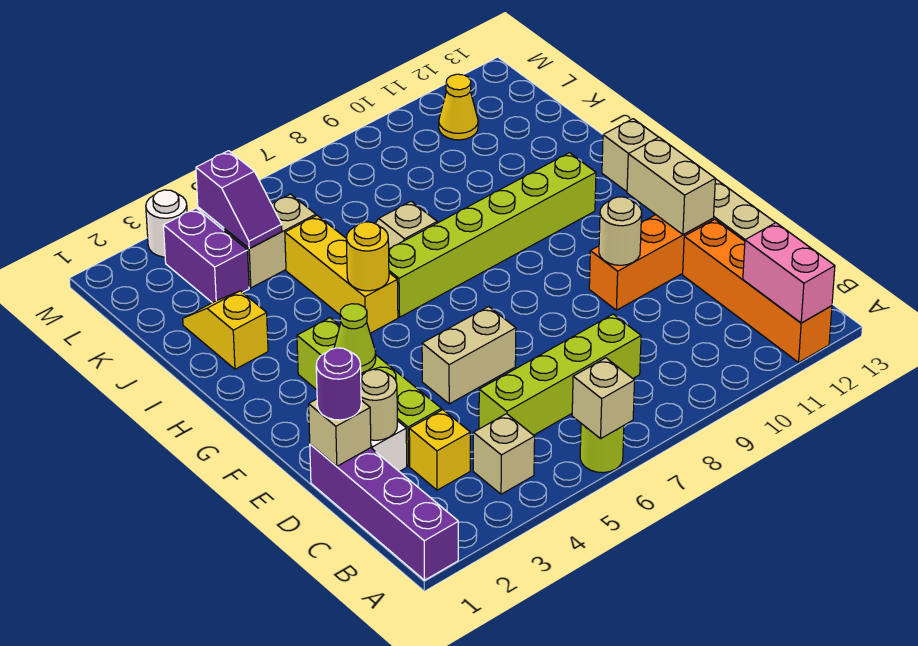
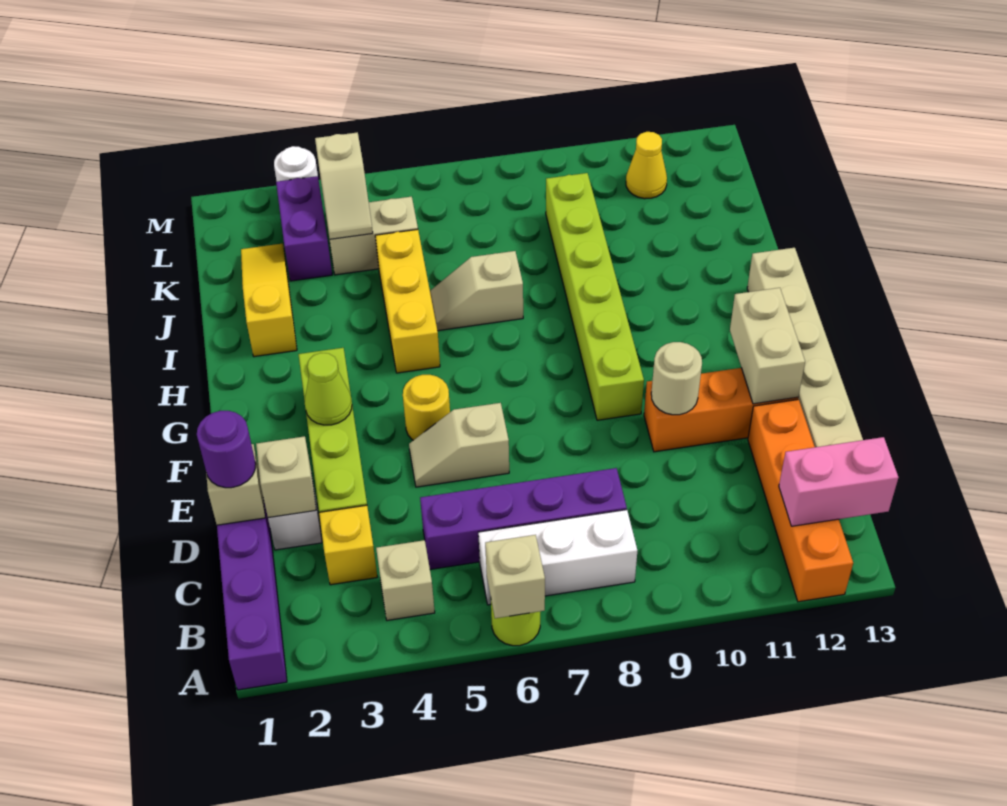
pink brick A12:B12 level 2 -> pink brick B12:B13 level 2
none -> white brick B6:B8 level 1
lime brick C5:C8 level 1 -> purple brick C5:C8 level 1
tan round brick D2 level 2 -> tan brick D2 level 2
tan brick E5:E6 level 1 -> tan slope E5:E6 level 1 top 6
yellow round brick H5 level 2 -> yellow round brick F5 level 1
lime brick H6:H11 level 1 -> lime brick F9:K9 level 1
yellow slope I2:J2 level 1 top I -> yellow slope I2:K2 level 1 top I
purple slope K4:L4 level 2 top L -> tan slope K4:L4 level 2 top L

